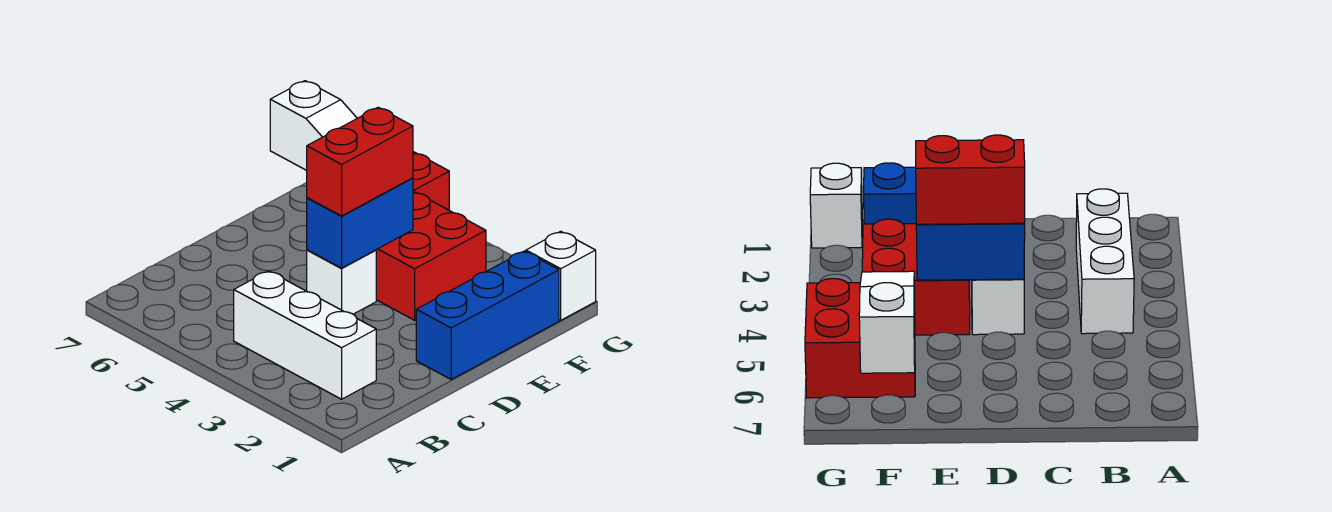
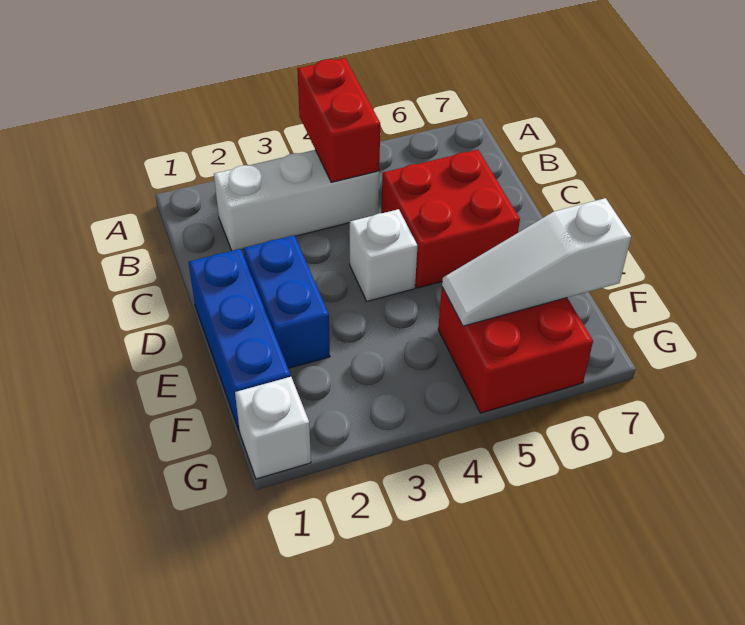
blue brick D4:E4 level 2 -> blue brick D2:E2 level 1
red brick D4:E4 level 3 -> red brick A4:B4 level 2
red brick E3:F4 level 1 -> red brick C5:D6 level 1

